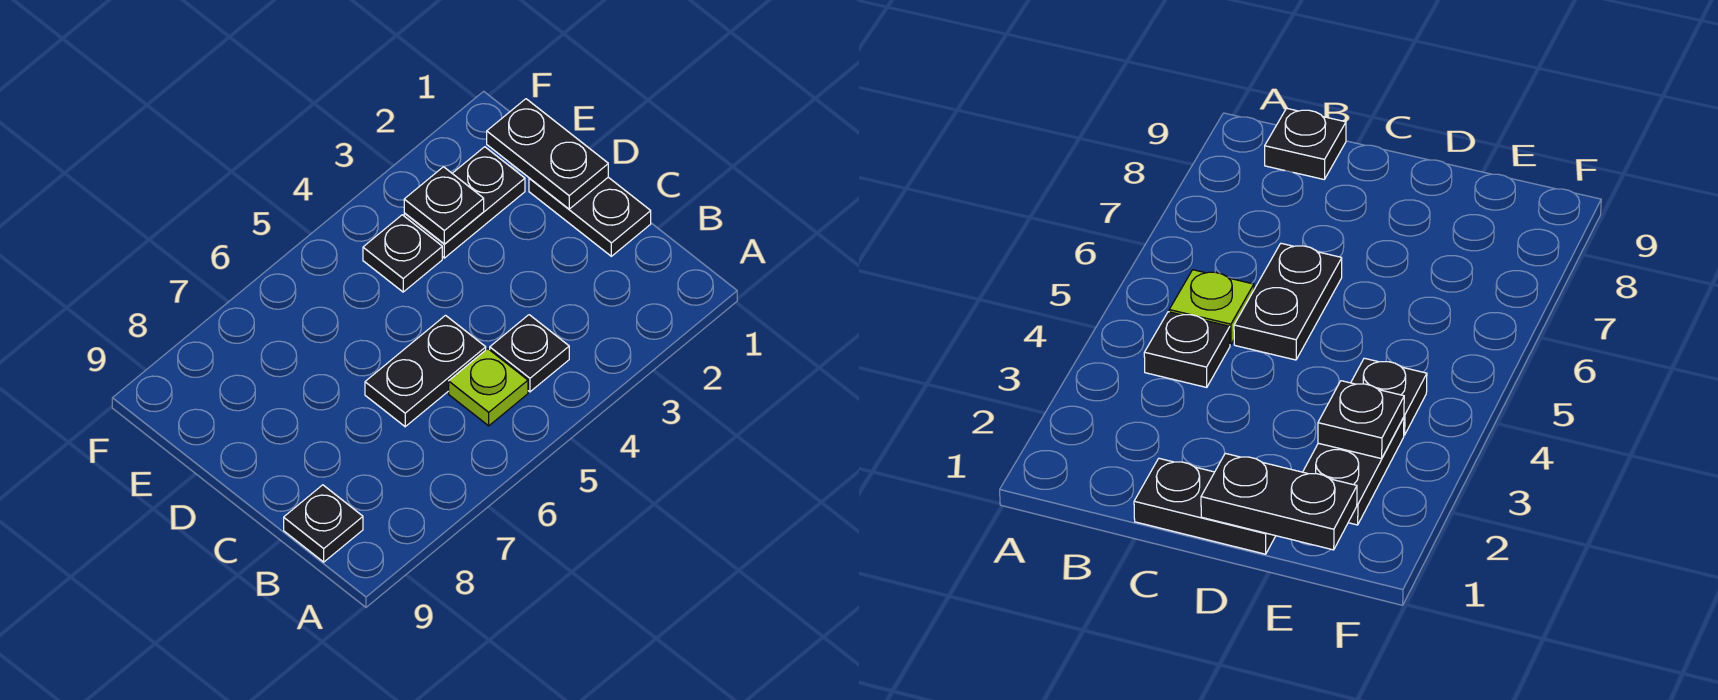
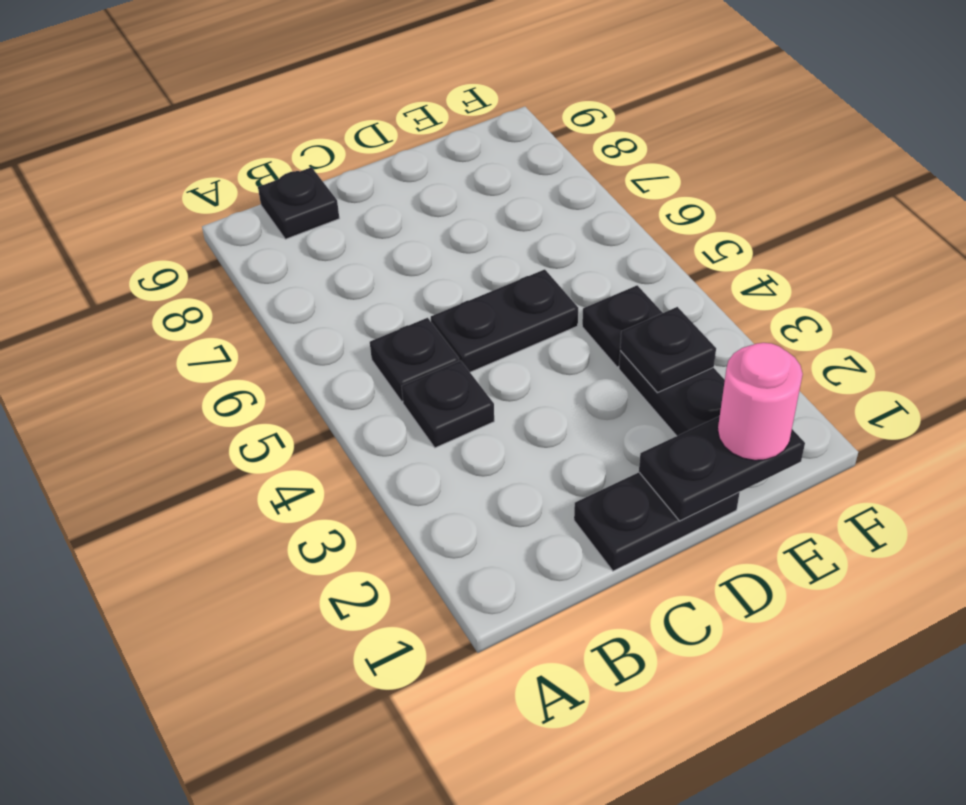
lime plate B5 level 1 -> black plate B5 level 1
black plate C5:C6 level 1 -> black plate C5:D5 level 1
none -> pink round brick E1 level 3

